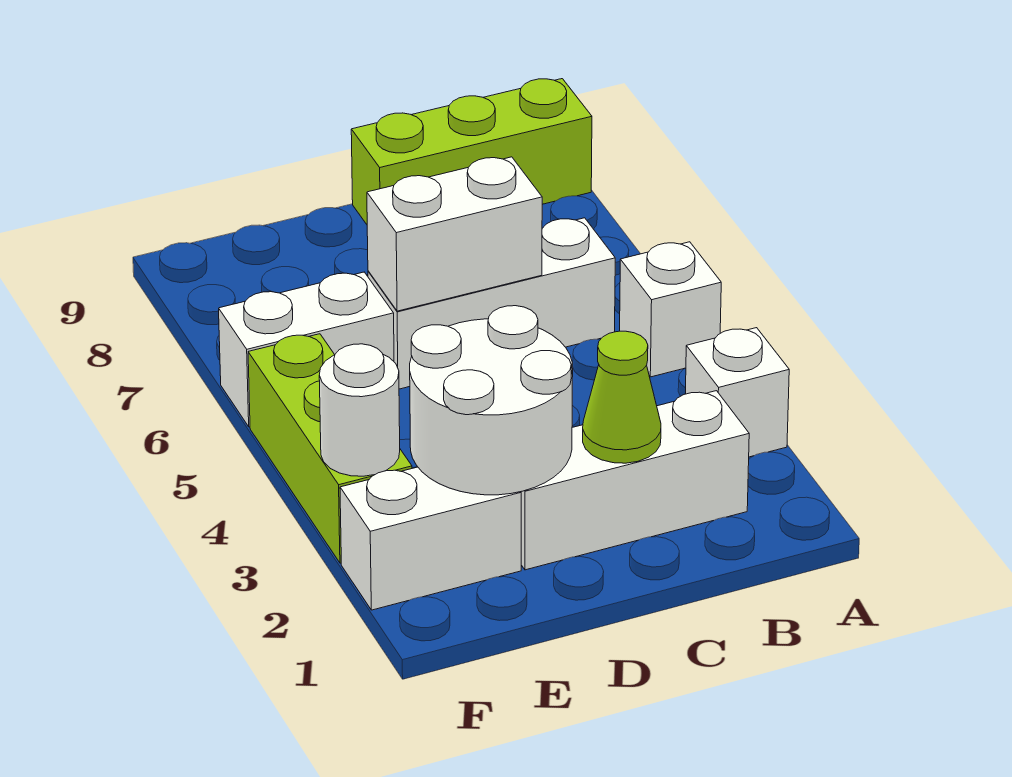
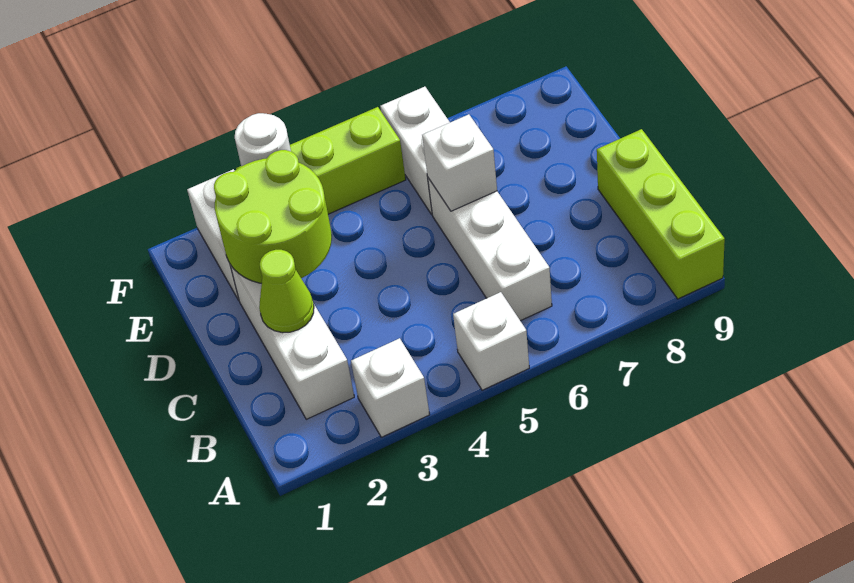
white brick C6:D6 level 2 -> white brick D6 level 2
white round brick D2:E3 level 2 -> lime round brick D2:E3 level 2

